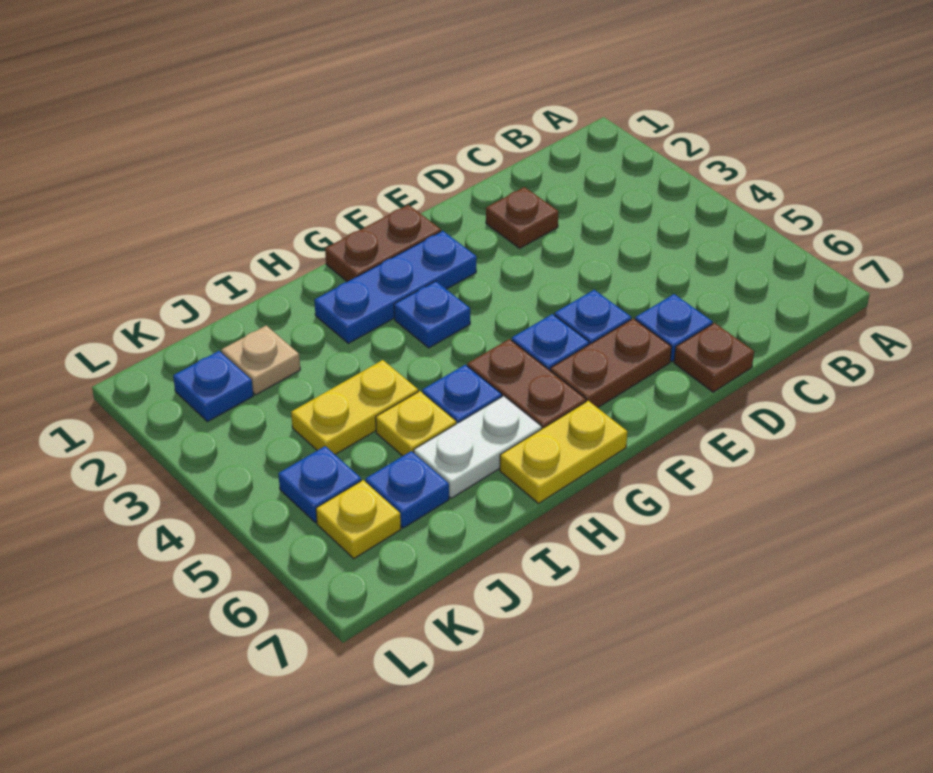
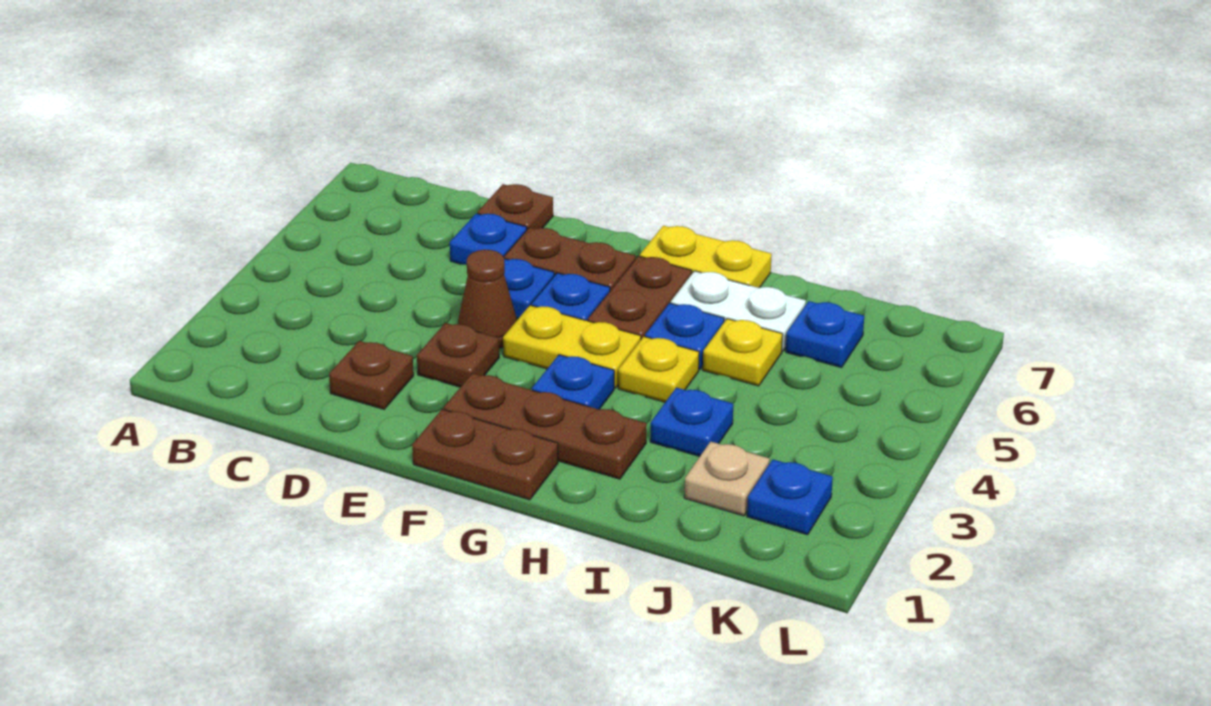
none -> brown plate E3 level 1
none -> brown cone E4 level 1
blue plate F2:H2 level 1 -> brown plate F2:H2 level 1
yellow plate I4:J4 level 1 -> yellow plate F4:G4 level 1
blue plate K5 level 1 -> blue plate I3 level 1
yellow plate K6 level 1 -> yellow plate H4 level 1

